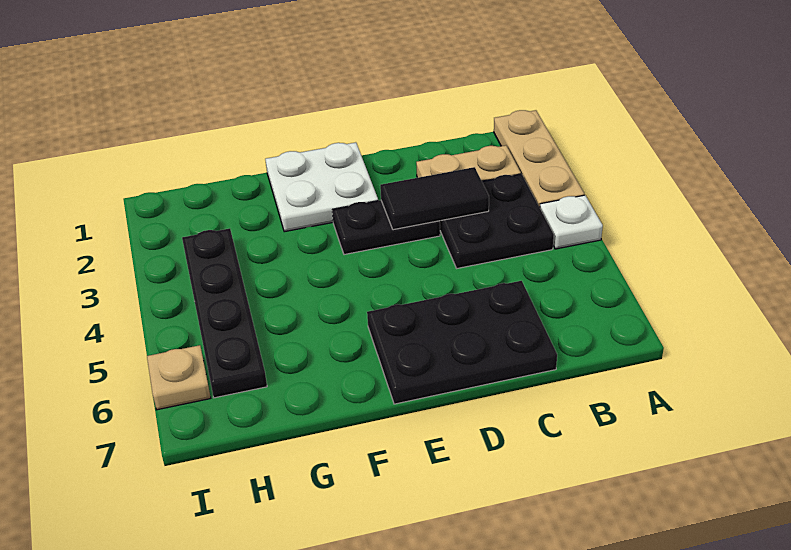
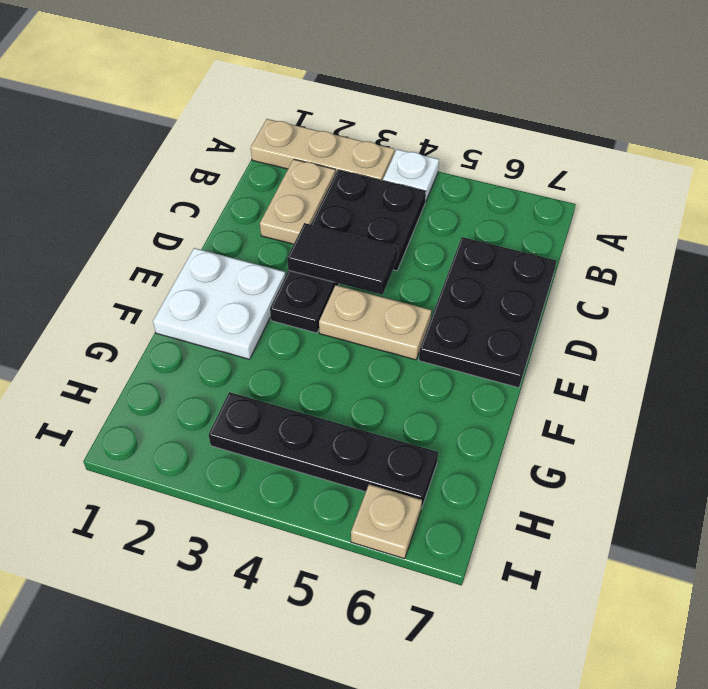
black tile C3:D3 level 2 -> black tile D3:D4 level 2
none -> tan plate E4:E5 level 1

